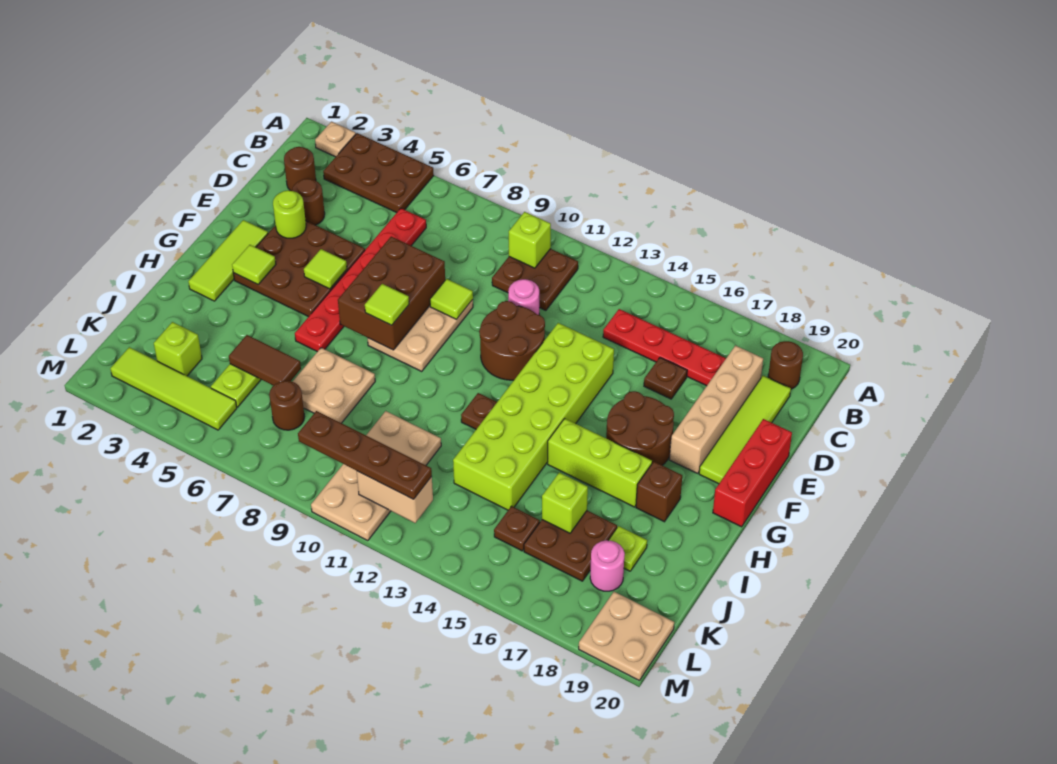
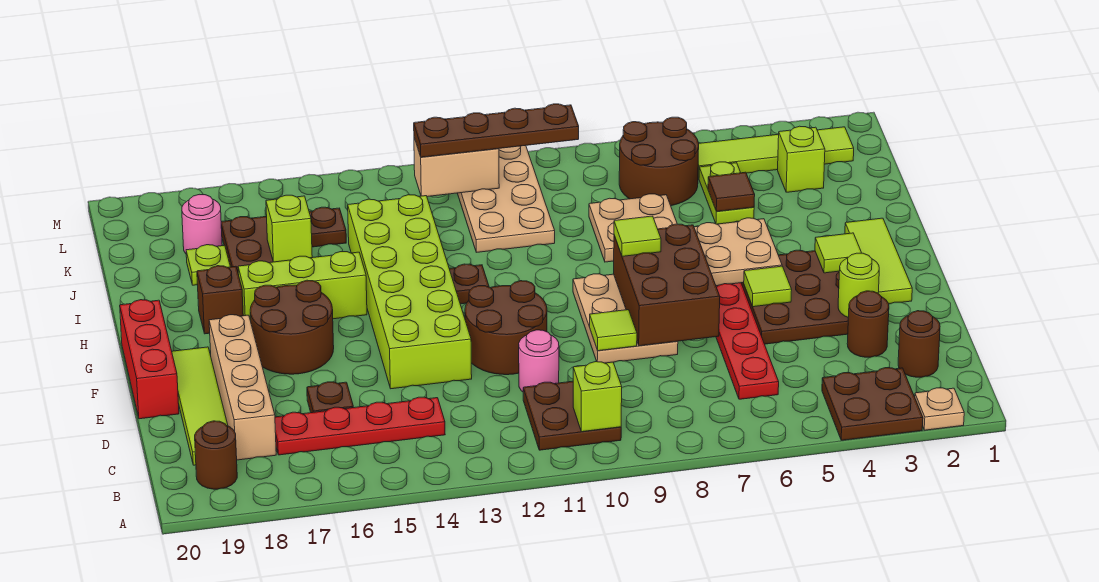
brown plate A3:B5 level 1 -> brown plate A3:B4 level 1
brown tile J5:J6 level 2 -> brown tile J5 level 2
brown round brick K7 level 1 -> brown round brick K6:L7 level 1
tan plate L19:M20 level 1 -> tan plate G5:H6 level 2

